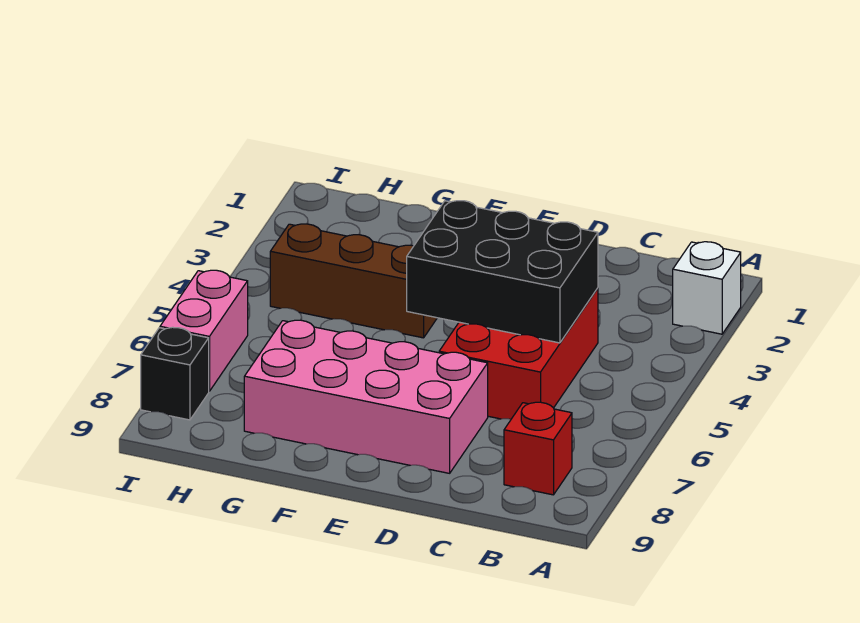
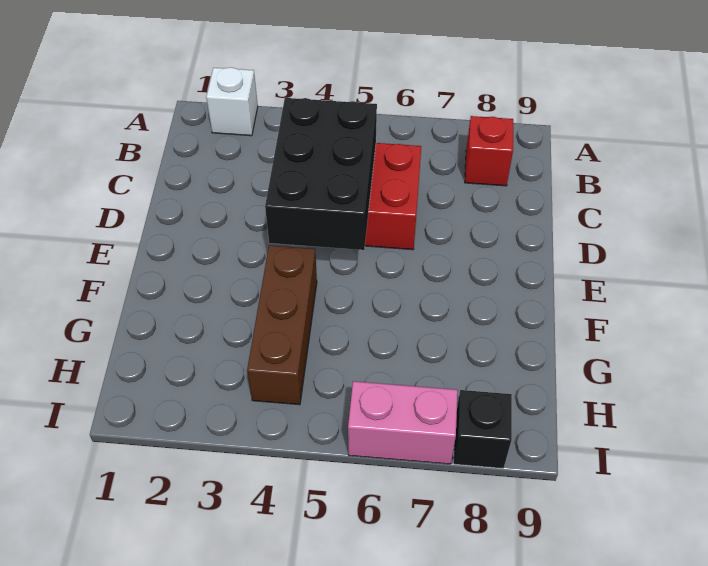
pink brick D7:G8 level 1 -> none

